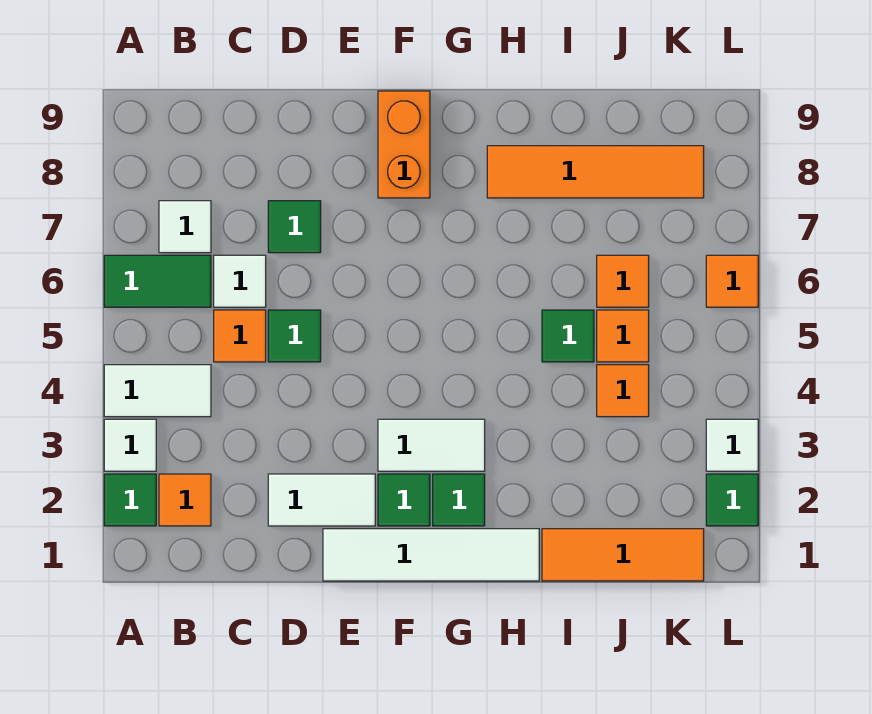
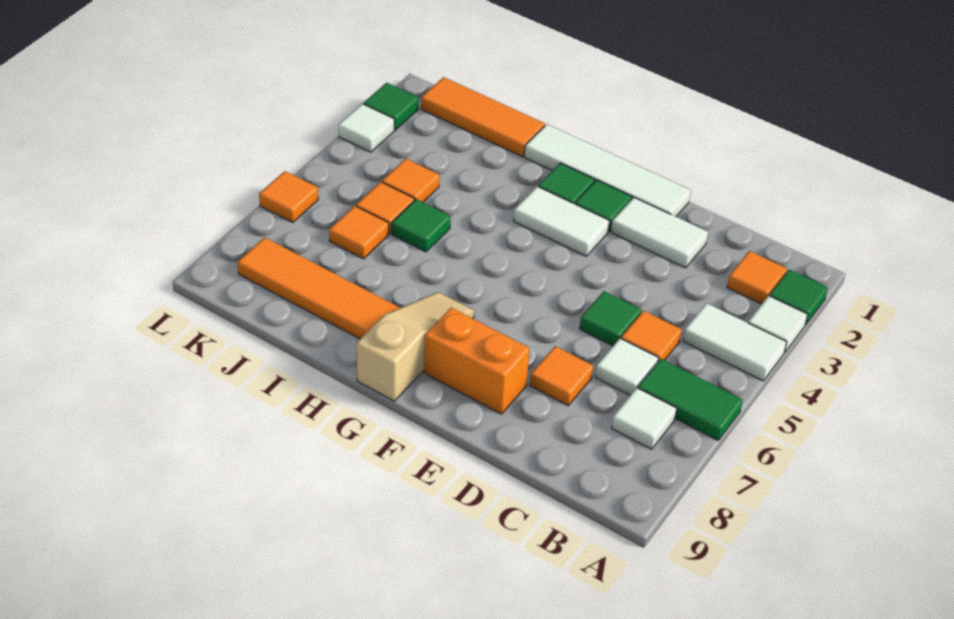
green tile D7 level 1 -> orange tile D7 level 1
orange brick F8:F9 level 1 -> orange brick E8:F8 level 1
none -> tan slope G7:G9 level 1 top 9

